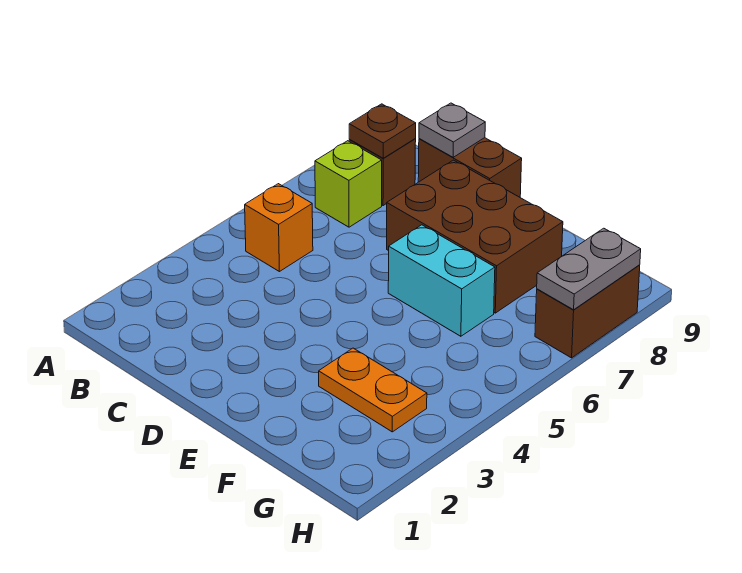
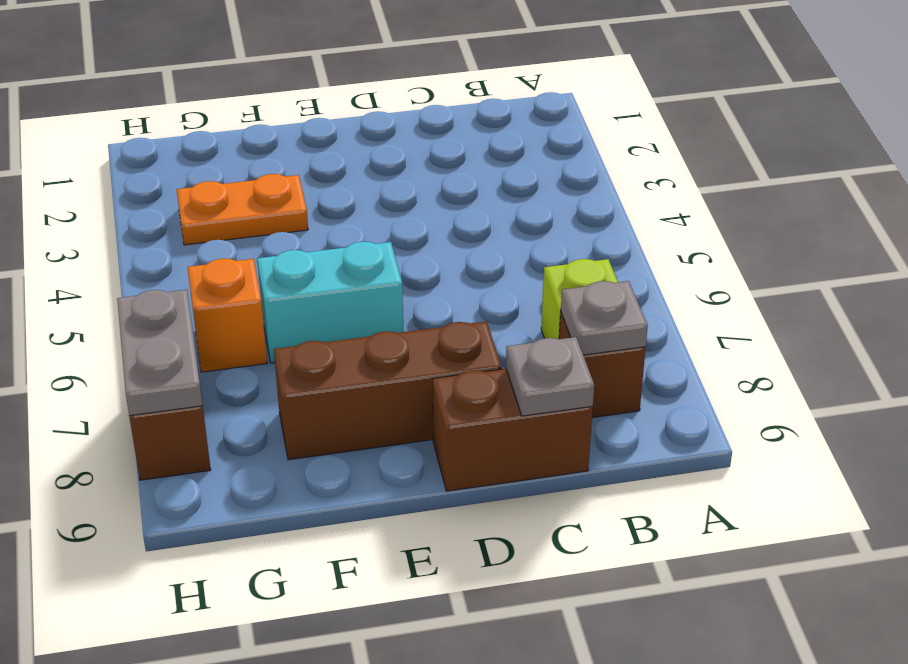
orange brick B5 level 1 -> orange brick G6 level 1
brown plate B8 level 2 -> grey plate B8 level 2
brown brick D7:F8 level 1 -> brown brick D8:F8 level 1

